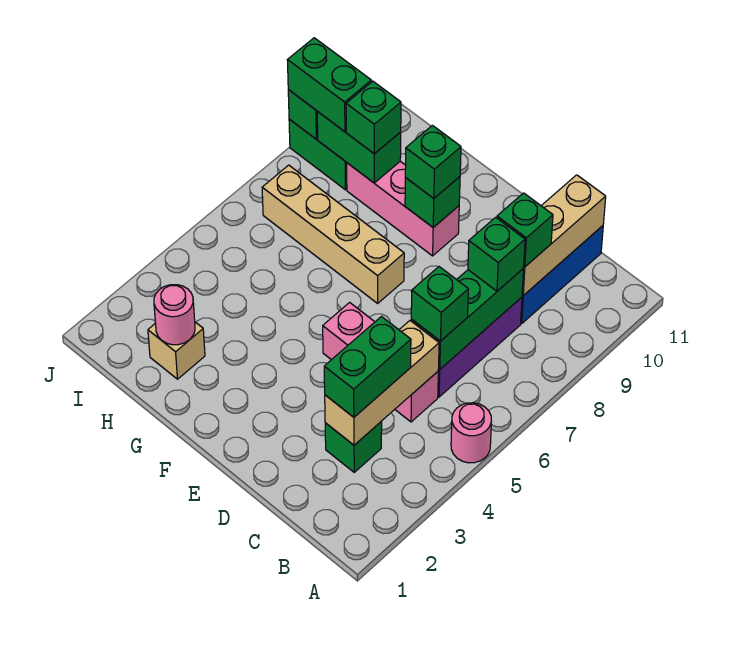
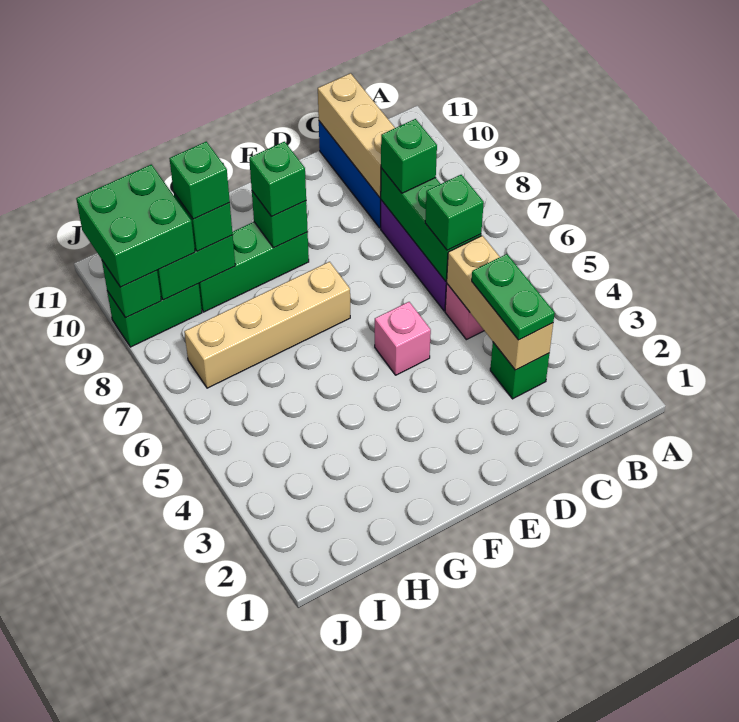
pink round brick A5 level 1 -> none
green brick C3:C4 level 3 -> green plate C3:C4 level 3
green brick C9 level 3 -> green brick H9 level 4
pink brick F9:H9 level 1 -> green brick F9:H9 level 1
tan brick H2 level 1 -> none
pink round brick H2 level 2 -> none
green brick I9:J9 level 3 -> green brick I9:J10 level 3

